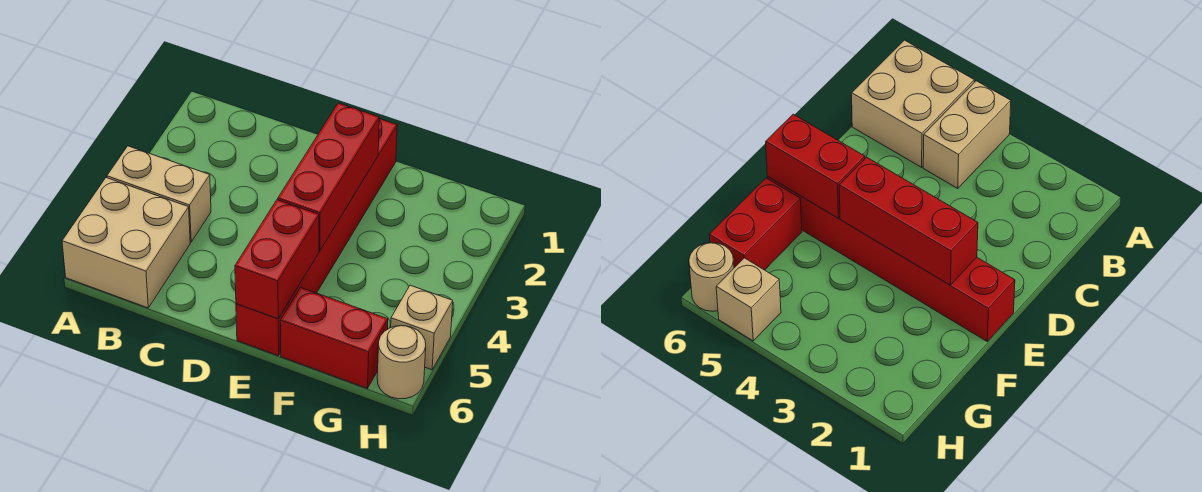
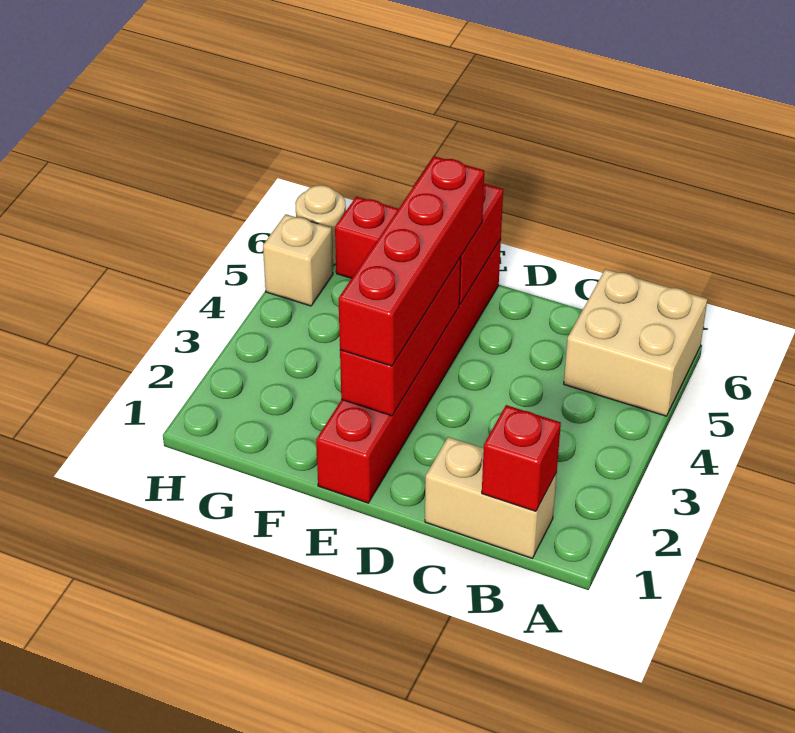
tan brick A4:B4 level 1 -> tan brick B1:C1 level 1
none -> red brick B1 level 2
none -> red brick E2:E5 level 3

